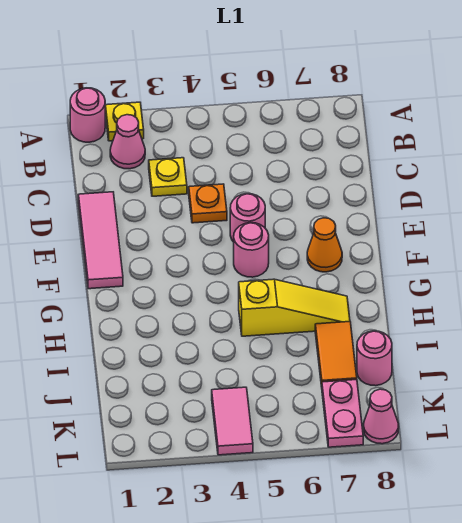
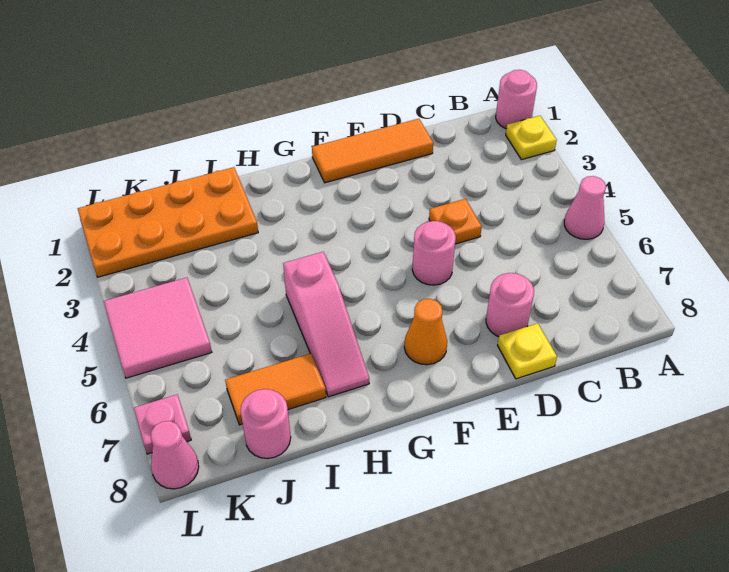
pink cone B2 level 1 -> pink cone A5 level 1
yellow plate C3 level 1 -> yellow plate D8 level 1
pink tile D1:F1 level 1 -> orange tile D1:F1 level 1
pink round brick F5 level 1 -> pink round brick D7 level 1
yellow slope H5:H7 level 1 top 5 -> pink slope H5:H7 level 1 top 5
none -> orange plate I1:L2 level 1
pink tile K4:L4 level 1 -> pink tile K4:L5 level 1
pink plate K7:L7 level 1 -> pink plate L7 level 1

